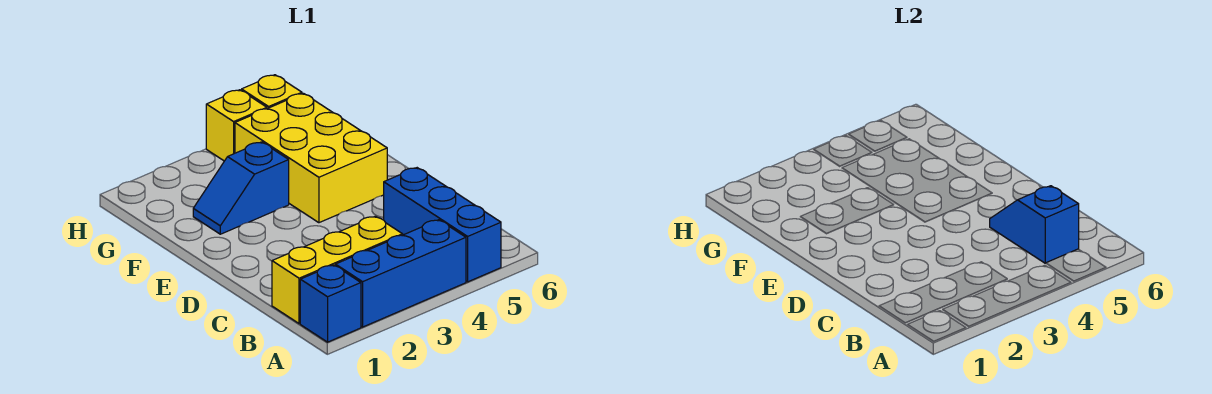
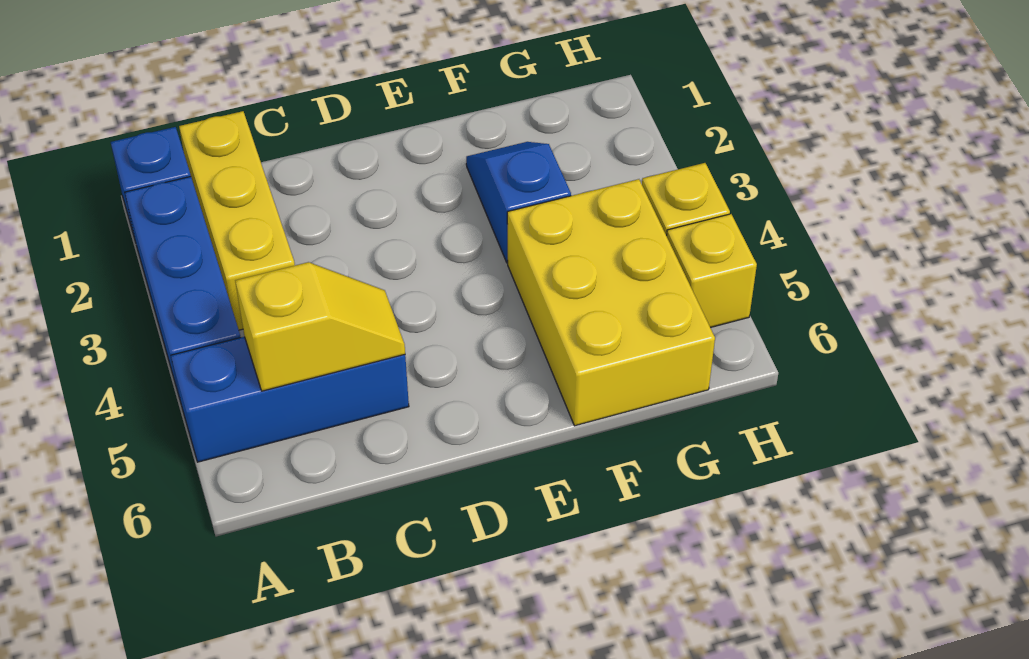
blue slope B5:C5 level 2 top B -> yellow slope B5:C5 level 2 top B
yellow brick E4:G5 level 1 -> yellow brick F4:G6 level 1

